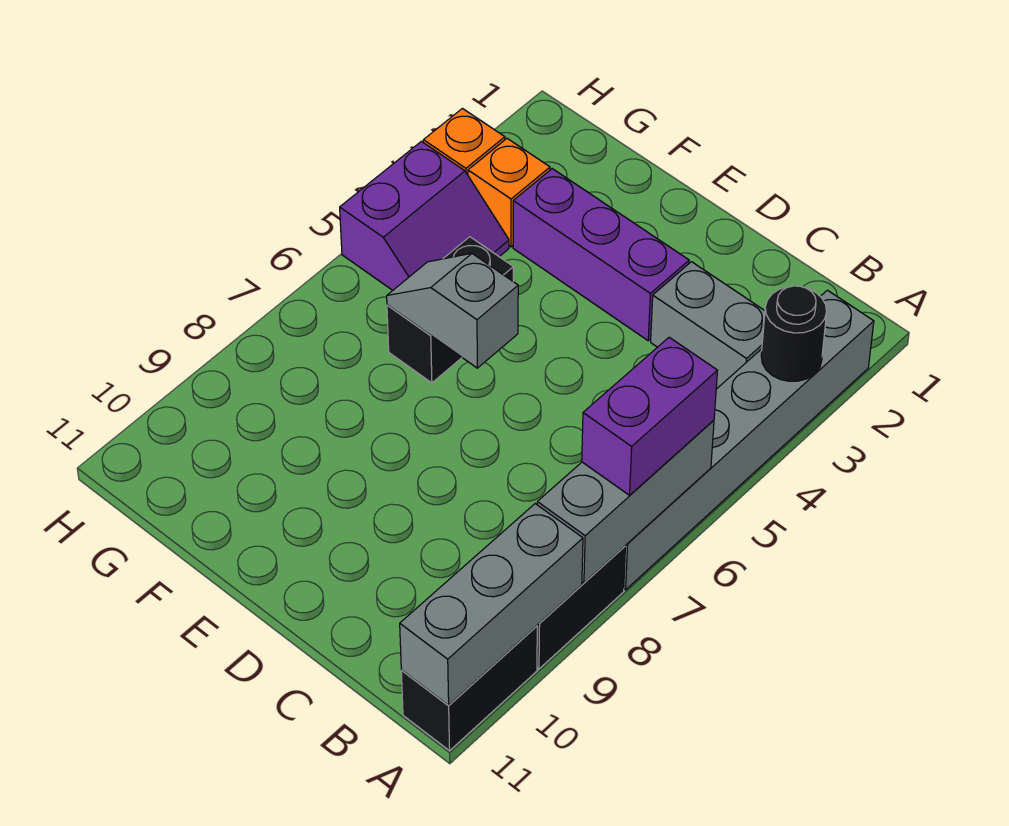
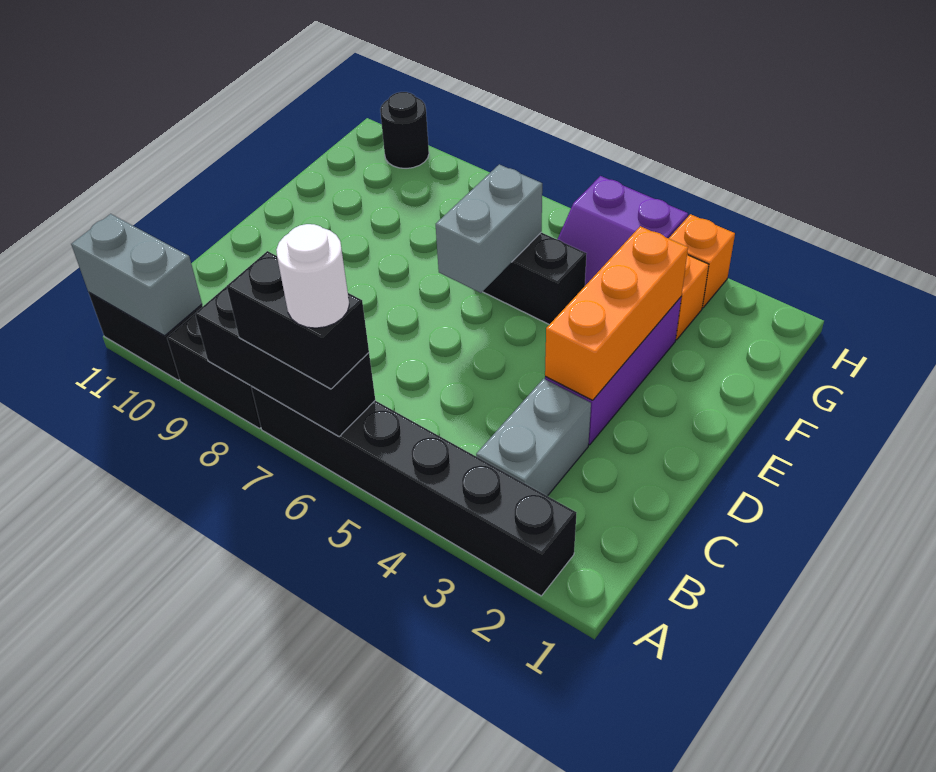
grey brick A2:A7 level 1 -> black brick A2:A7 level 1
black round brick A3 level 2 -> black round brick H10 level 1
grey brick A6:A8 level 2 -> black brick A6:A8 level 2
purple brick A6:A7 level 3 -> black brick A6:A7 level 3
none -> white round brick A6 level 4
grey brick A9:A11 level 2 -> grey brick A10:A11 level 2
none -> orange brick D3:F3 level 2
grey slope E6:F6 level 2 top E -> grey brick E6:F6 level 2

